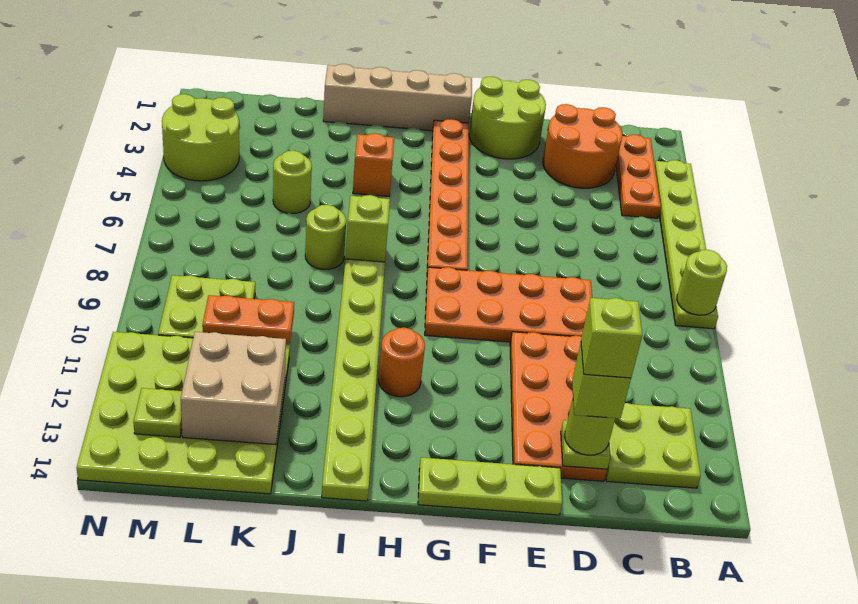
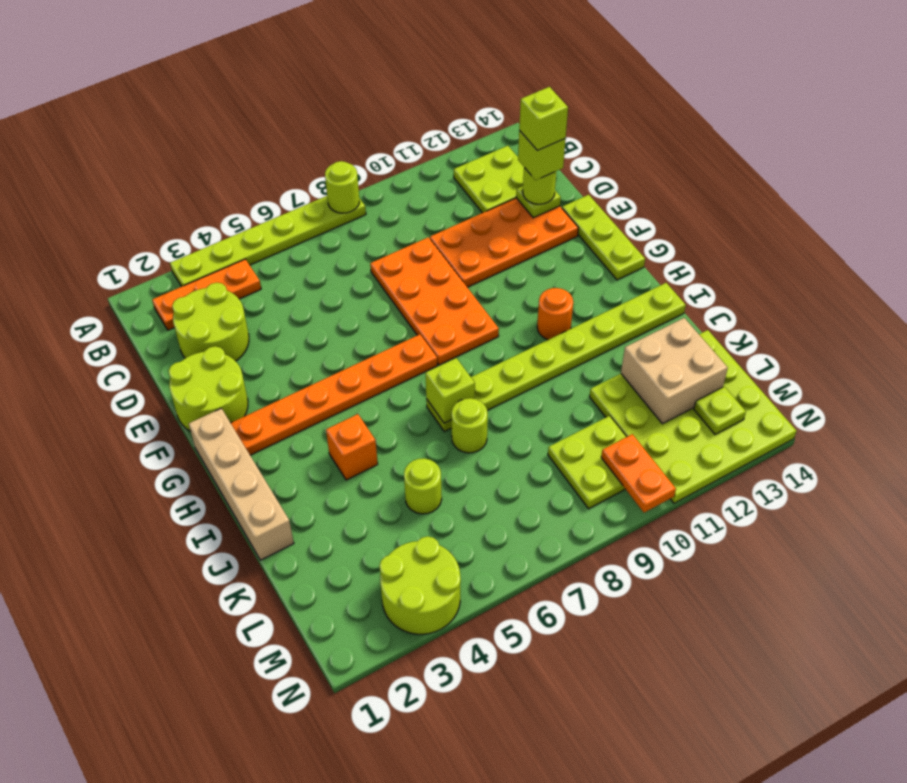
orange round brick C2:D3 level 1 -> lime round brick C2:D3 level 1
orange plate K10:L10 level 2 -> orange plate M10:N10 level 2

